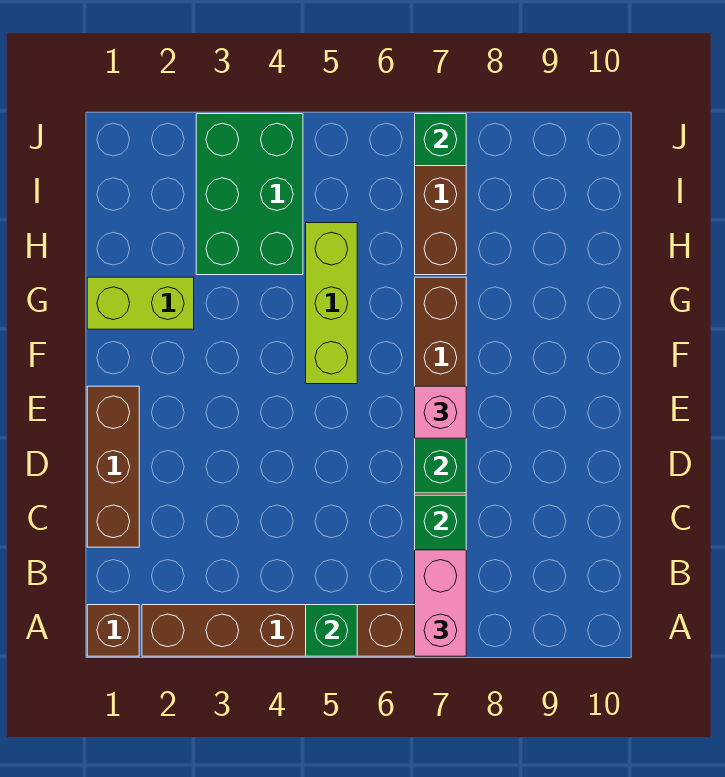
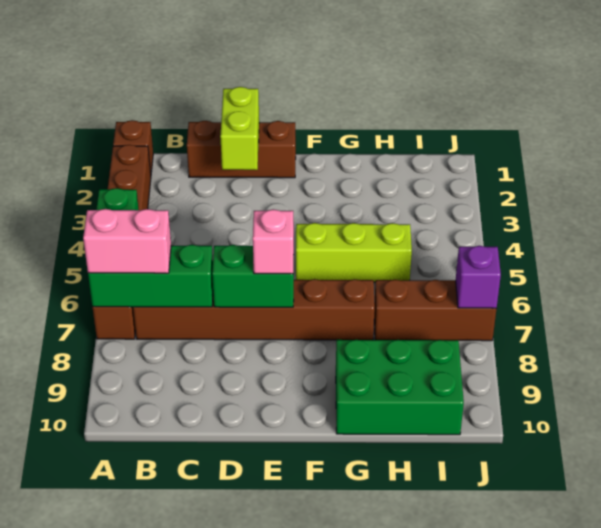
lime brick G1:G2 level 1 -> lime brick D1:D2 level 2
green brick H3:J4 level 1 -> green brick G9:I10 level 1
green brick J7 level 2 -> purple brick J7 level 2

